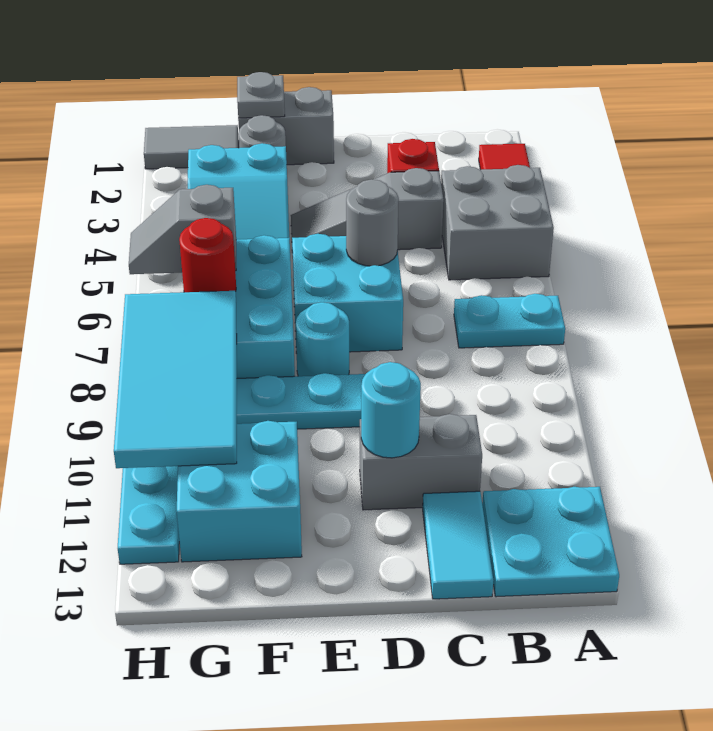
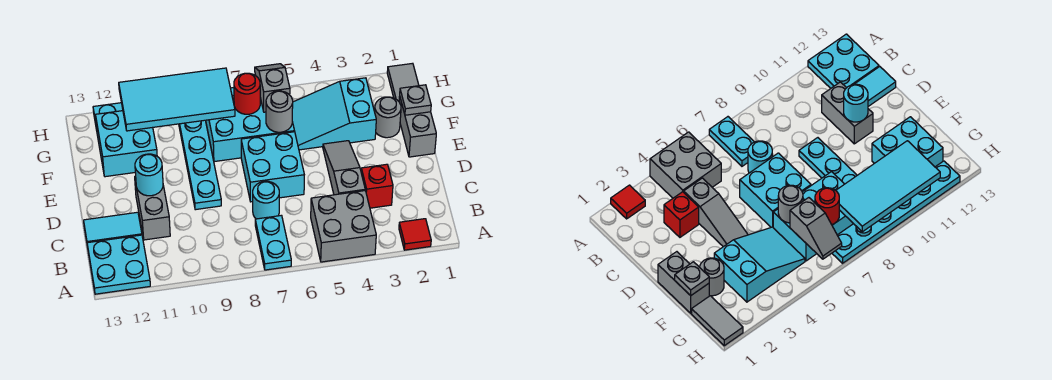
grey round brick D6 level 2 -> grey round brick F6 level 2
cyan round brick E8 level 1 -> cyan round brick C7 level 1

